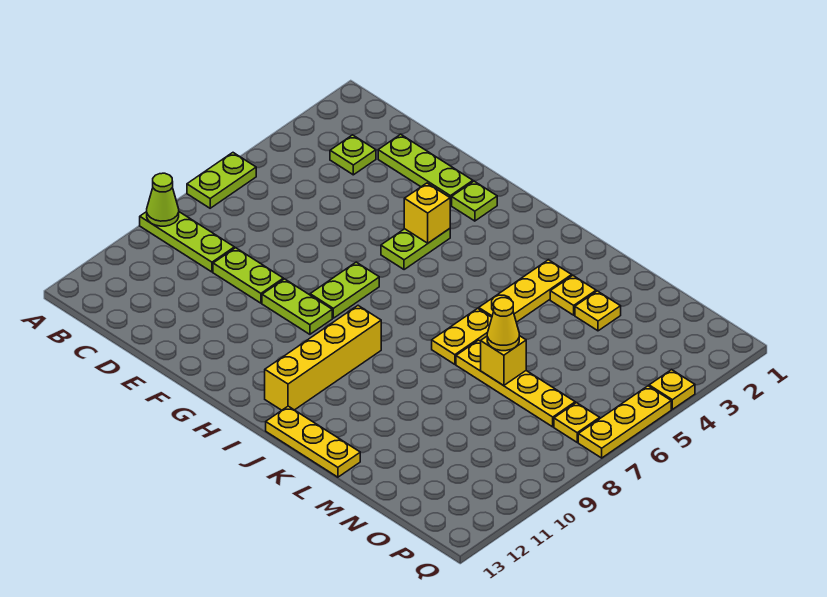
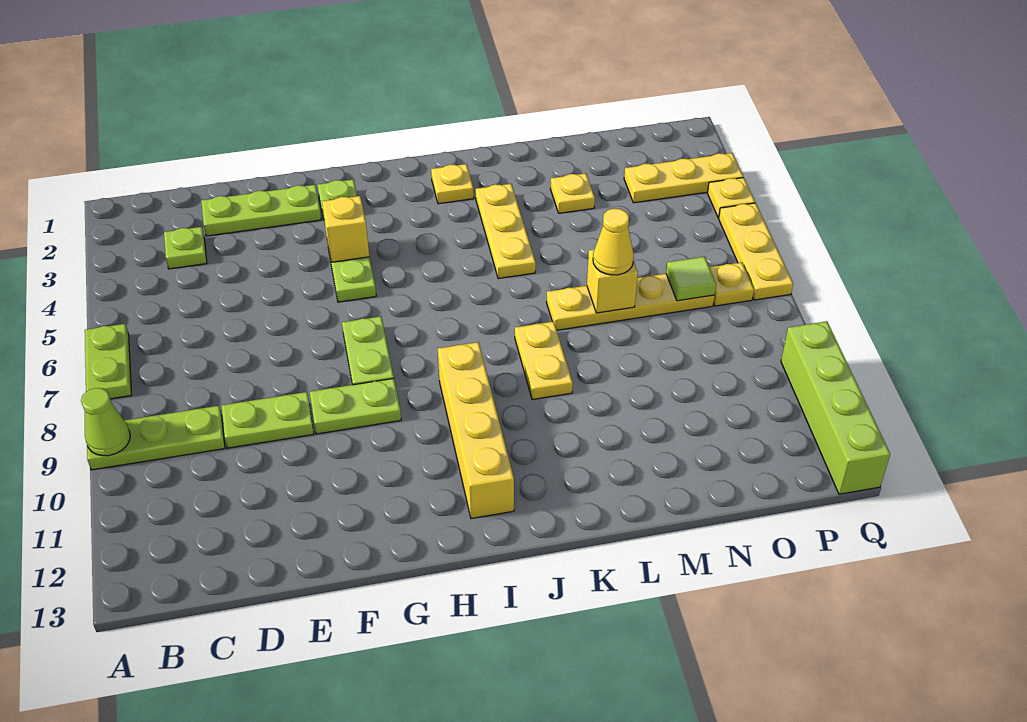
yellow plate J13:L13 level 1 -> yellow plate O3:Q3 level 1
yellow plate K6:K7 level 1 -> yellow plate K8:K9 level 1
yellow plate L3 level 1 -> yellow plate J2 level 1
none -> lime tile O7 level 2
none -> lime brick Q10:Q13 level 1

